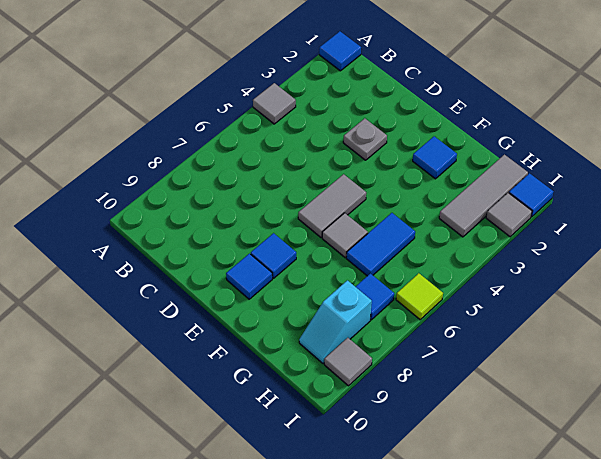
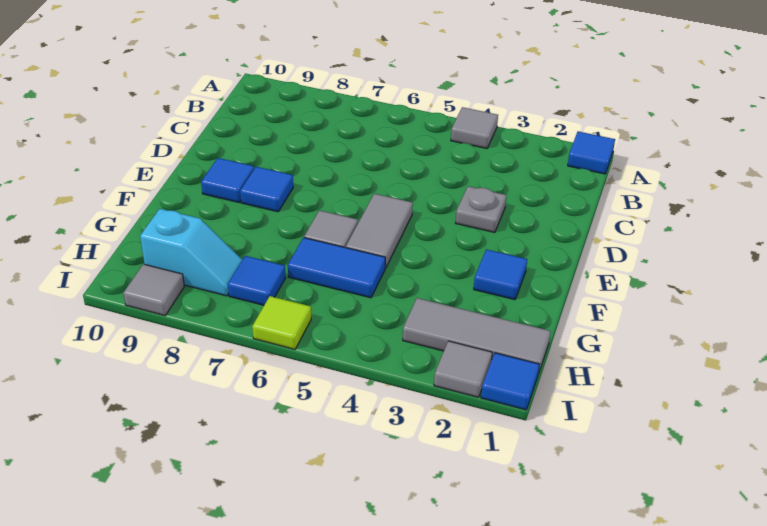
grey tile E5:E6 level 1 -> grey tile E5:F5 level 1
cyan slope H8:H9 level 1 top 8 -> cyan slope H8:H9 level 1 top 9

